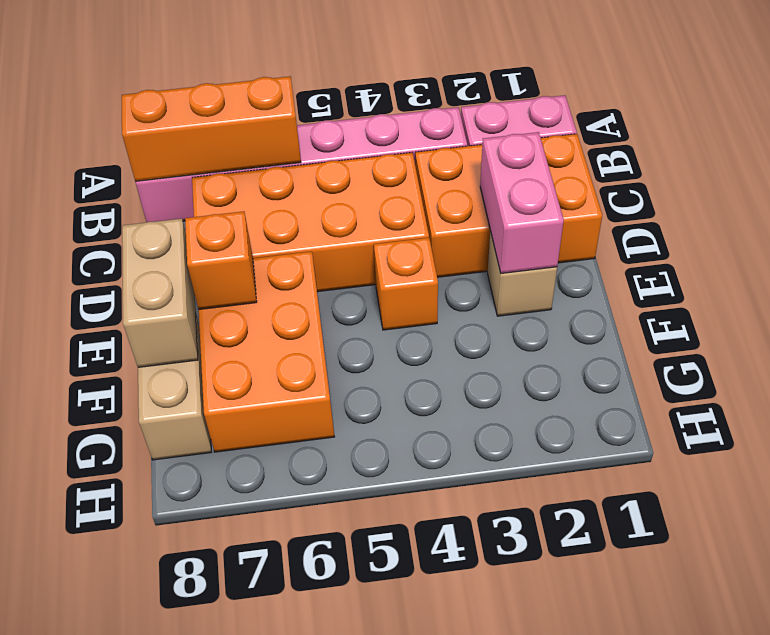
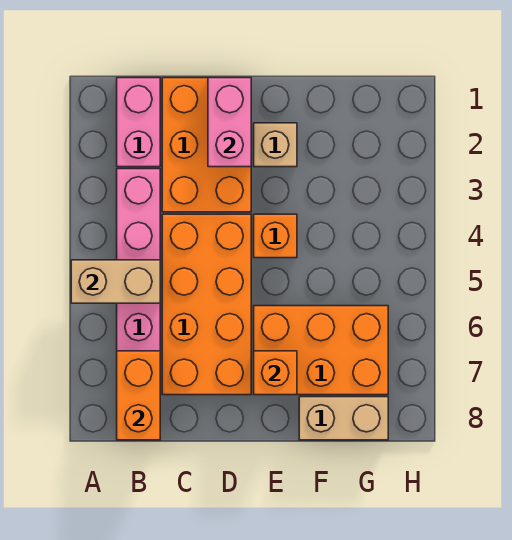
orange brick B6:B8 level 2 -> orange brick B7:B8 level 2
pink brick D2:E2 level 2 -> pink brick D1:D2 level 2
tan brick E8:F8 level 2 -> tan brick A5:B5 level 2

